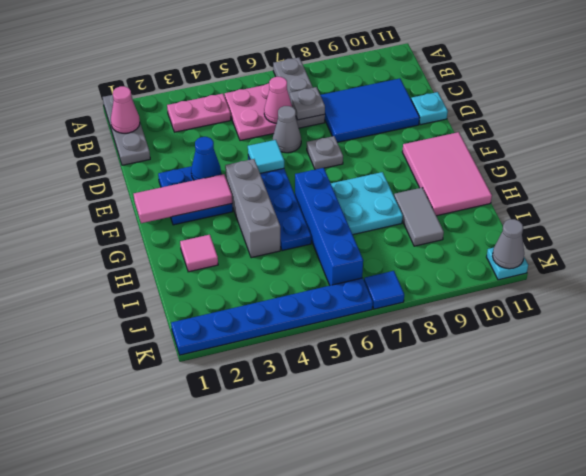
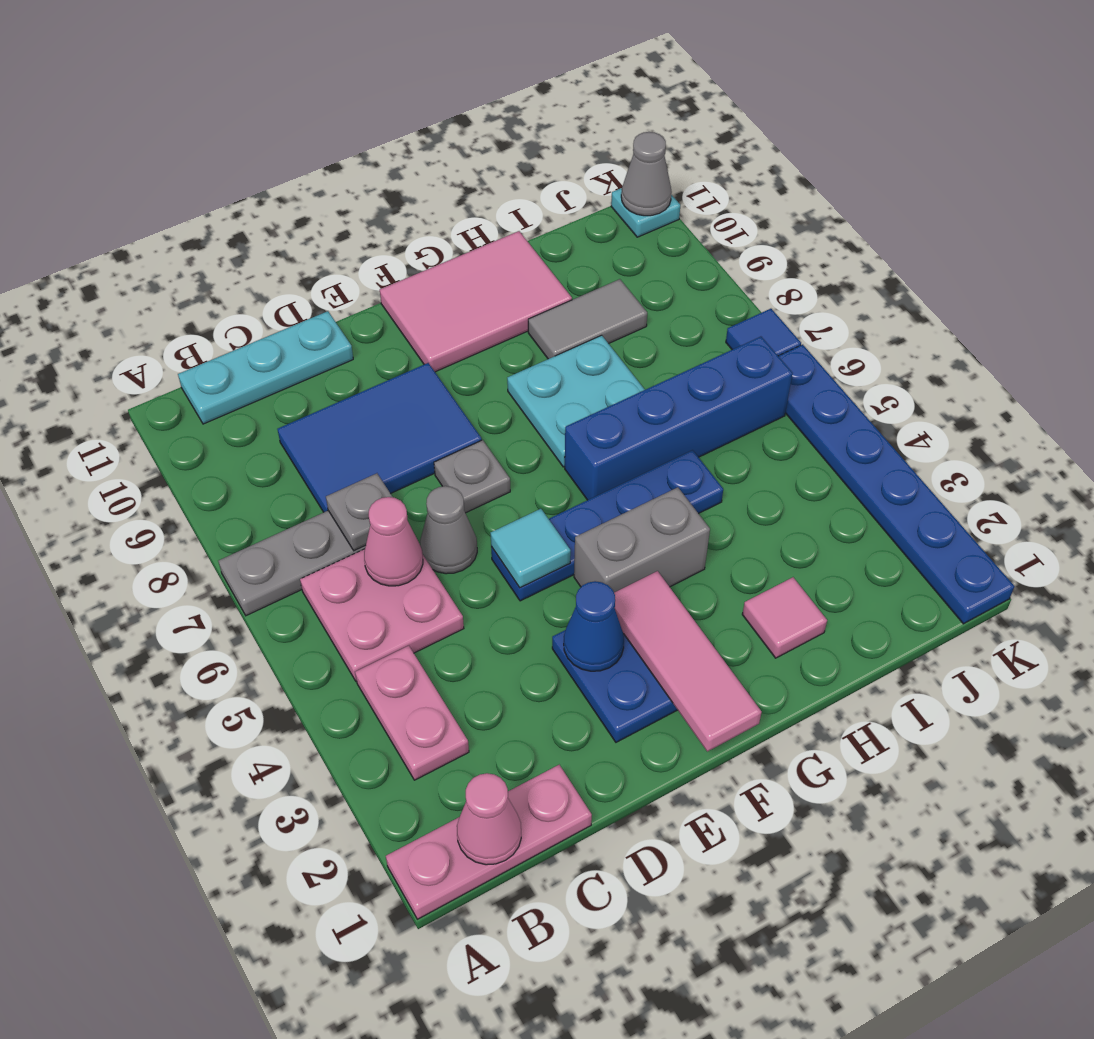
grey plate A1:C1 level 1 -> pink plate A1:C1 level 1
blue tile C8:D10 level 1 -> blue tile C8:E9 level 1
cyan plate D11 level 1 -> cyan plate B11:D11 level 1
grey brick F4:H4 level 1 -> grey brick F4:G4 level 1

